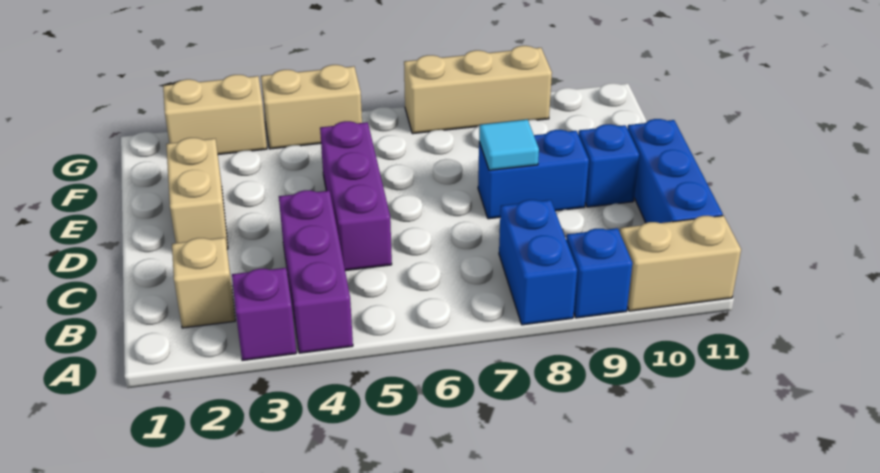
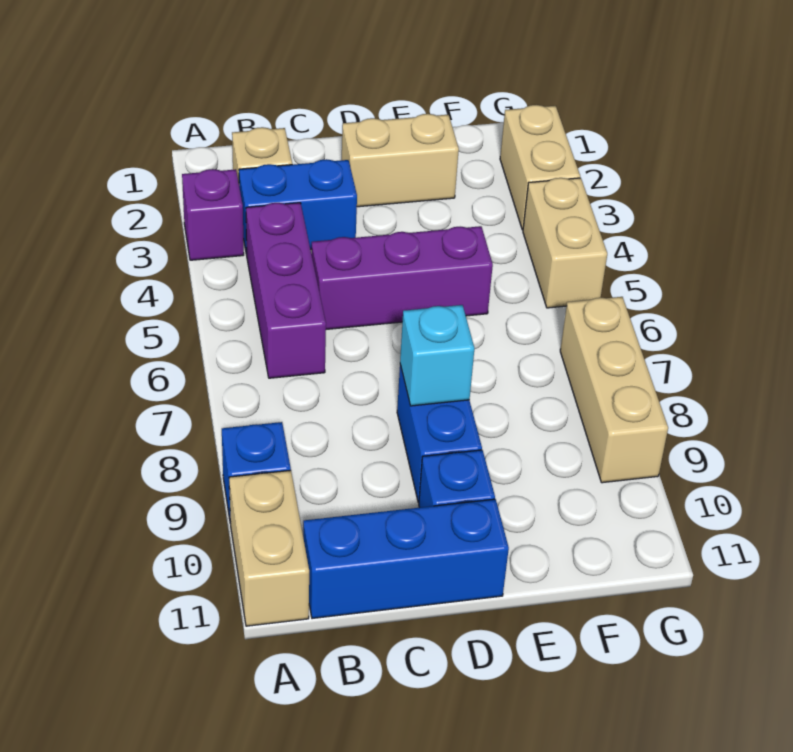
purple brick A4:C4 level 1 -> purple brick B4:B6 level 1
blue brick A8:B8 level 1 -> blue brick B3:C3 level 1
cyan tile D8 level 2 -> cyan brick D8 level 2

